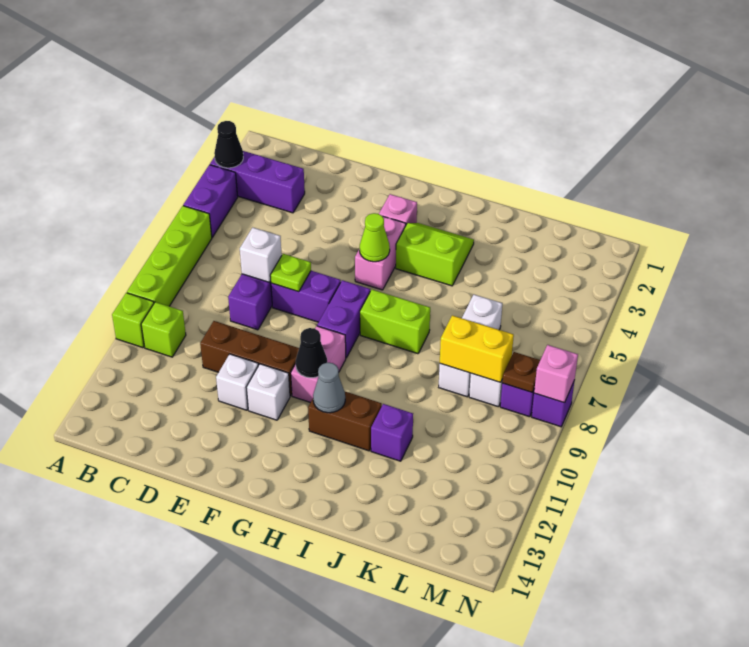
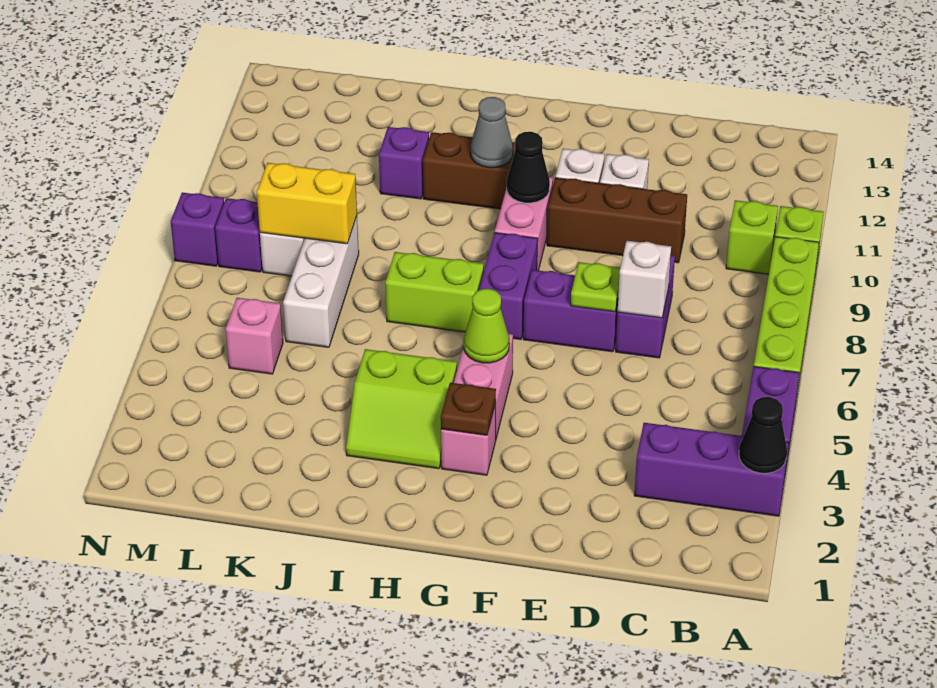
brown plate M8 level 2 -> brown plate G3 level 2
pink brick N8 level 2 -> pink brick L5 level 1

